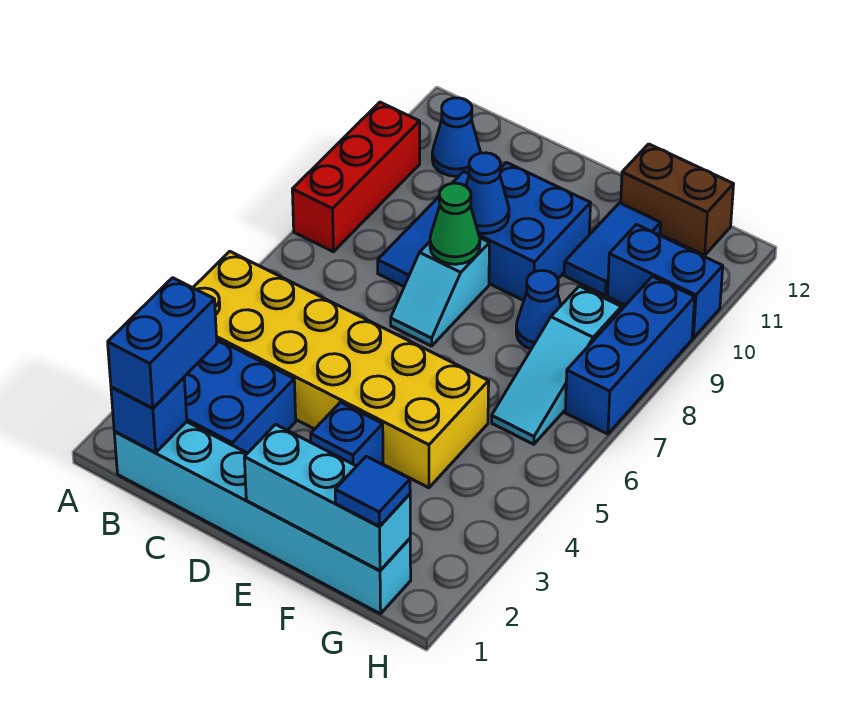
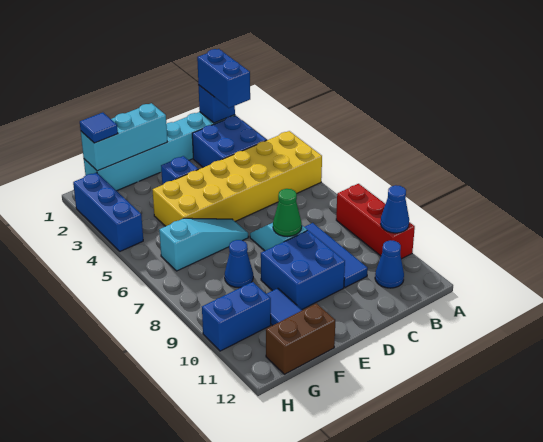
blue cone D9 level 2 -> blue cone A10 level 2
cyan slope G6:G8 level 1 top 8 -> cyan slope E6:G6 level 1 top G
blue brick H7:H9 level 1 -> blue brick H2:H4 level 1

